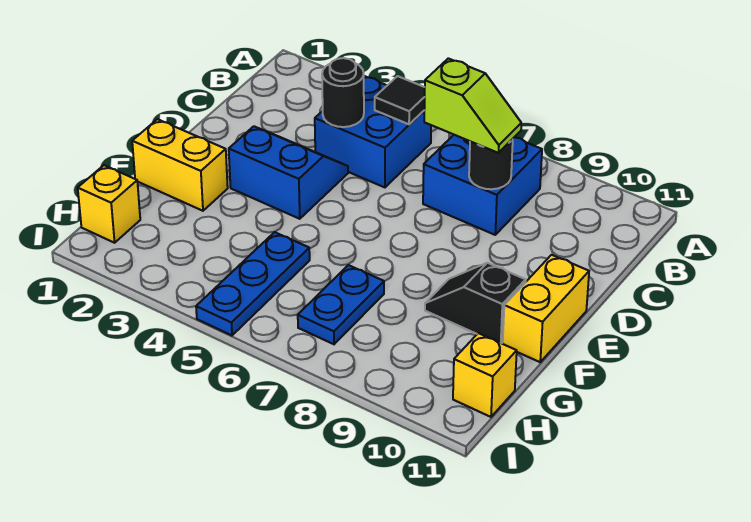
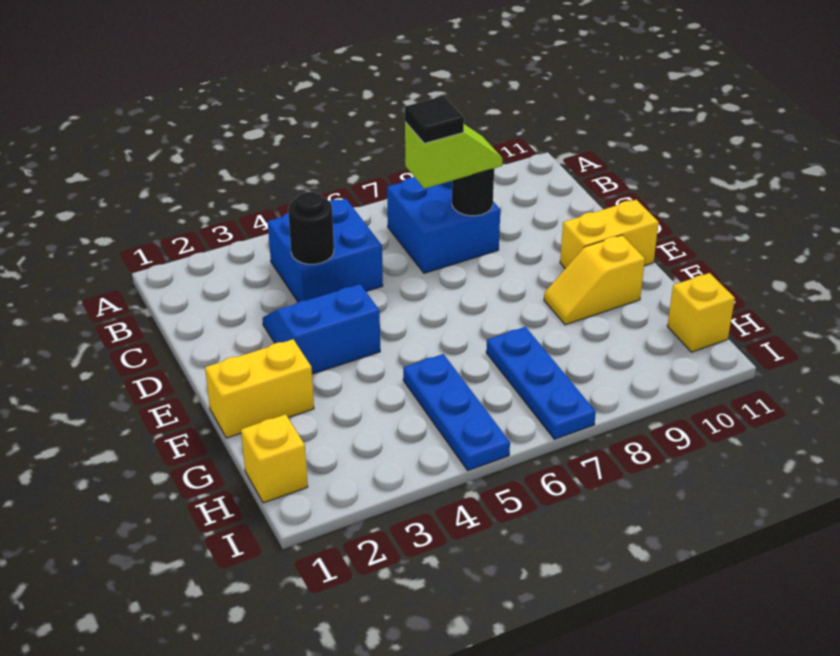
black tile B5 level 2 -> black tile C7 level 4
yellow brick E11:F11 level 1 -> yellow brick E10:E11 level 1
black slope F9:F10 level 1 top 10 -> yellow slope F9:F10 level 1 top 10
blue plate G7:H7 level 1 -> blue plate G7:I7 level 1

